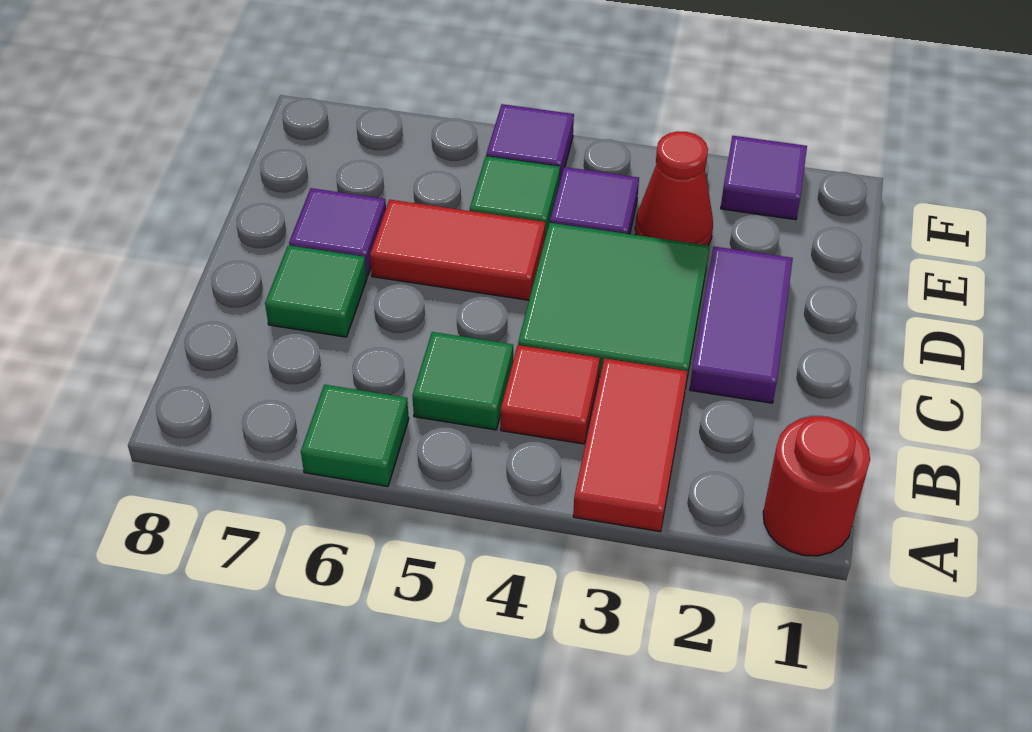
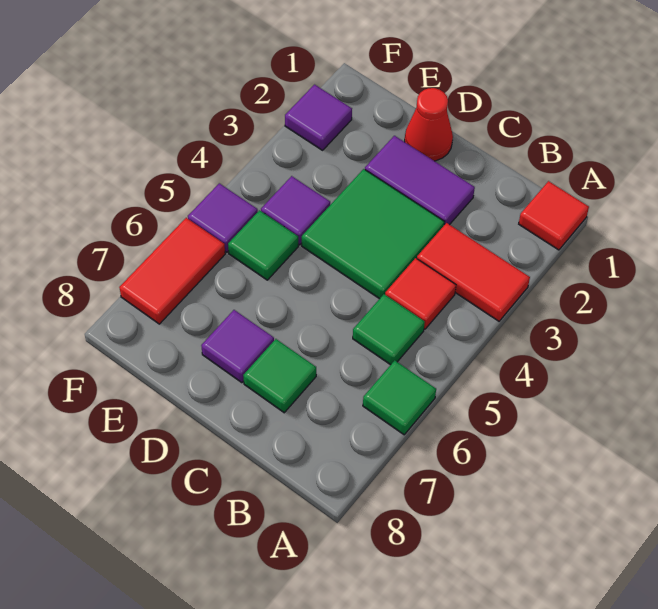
red round brick A1 level 1 -> red tile A1 level 1
red tile D5:D6 level 1 -> red tile F6:F7 level 1
red cone E3 level 1 -> red cone D1 level 1

